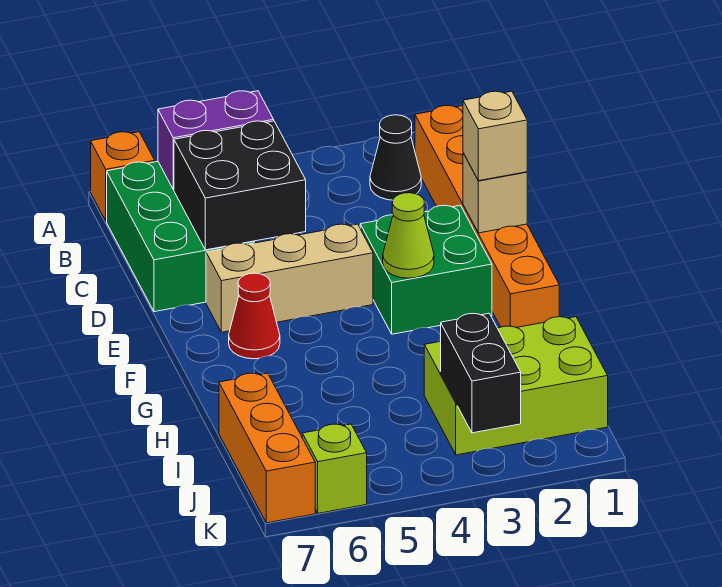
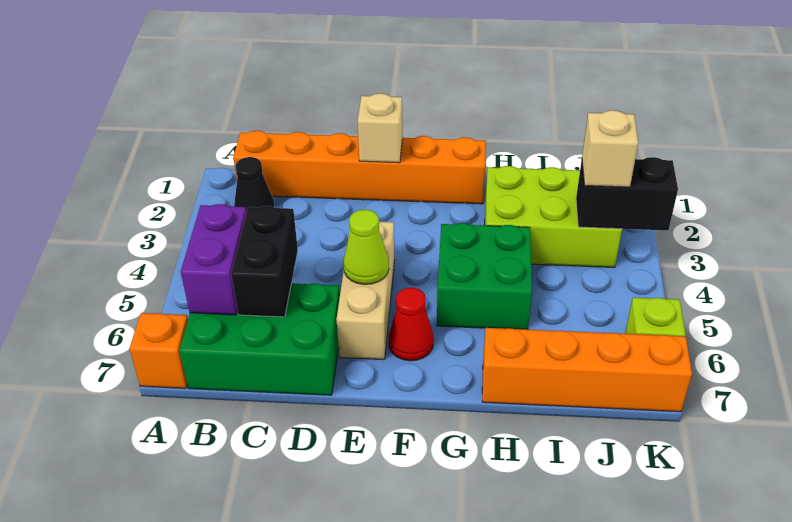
black brick C5:D6 level 2 -> black brick C5:C6 level 2
tan brick E1 level 3 -> tan brick J3 level 3
green brick E2:F3 level 1 -> green brick G4:H5 level 1
lime cone F3 level 2 -> lime cone E5 level 2
lime brick I1:J3 level 1 -> lime brick H2:J3 level 1
orange brick I7:K7 level 1 -> orange brick H7:K7 level 1

